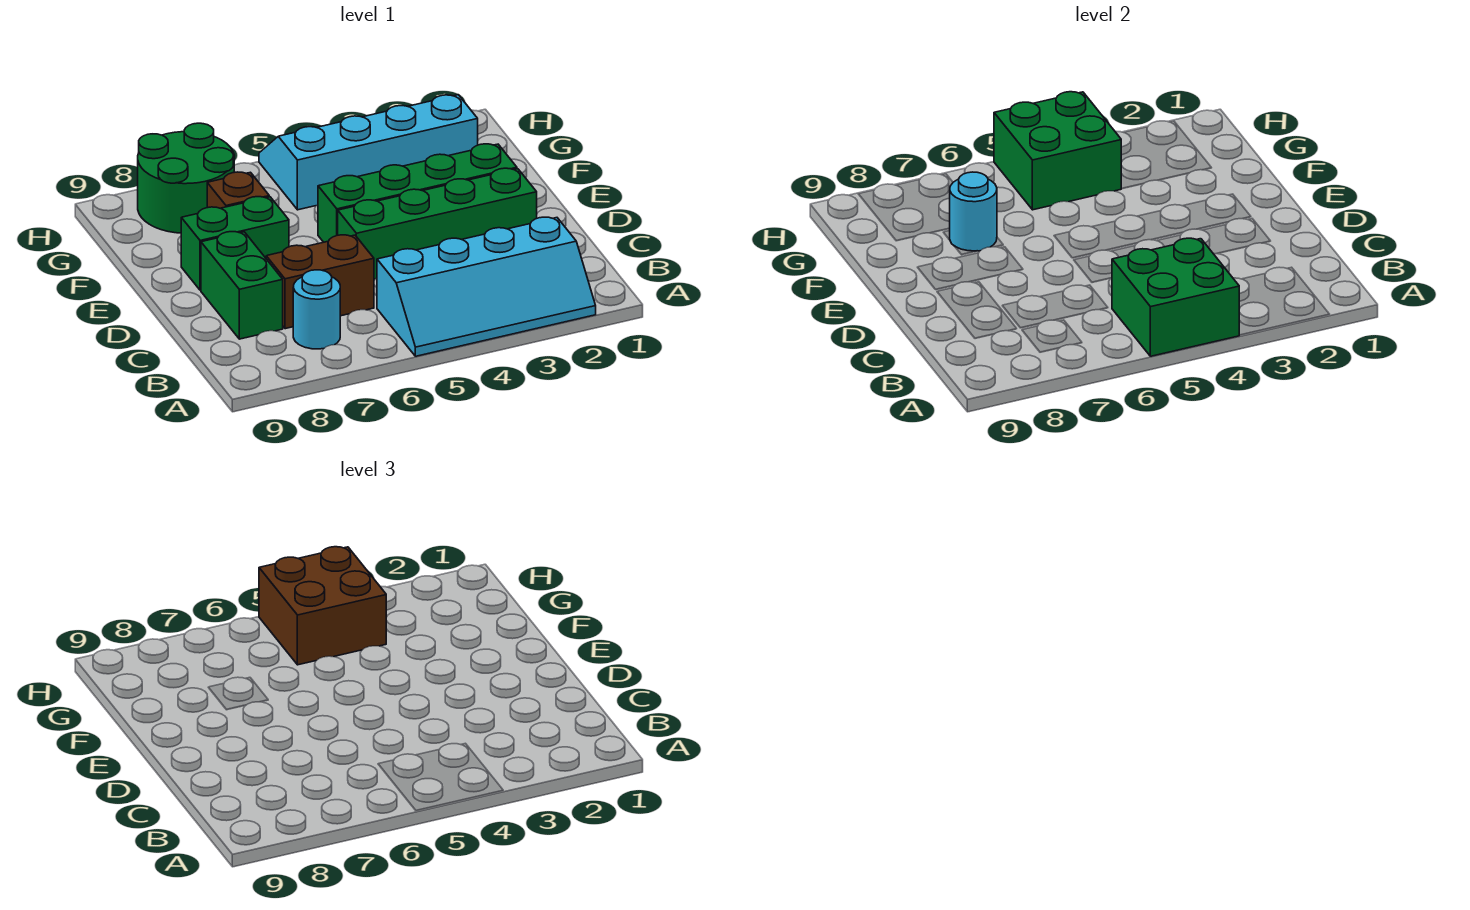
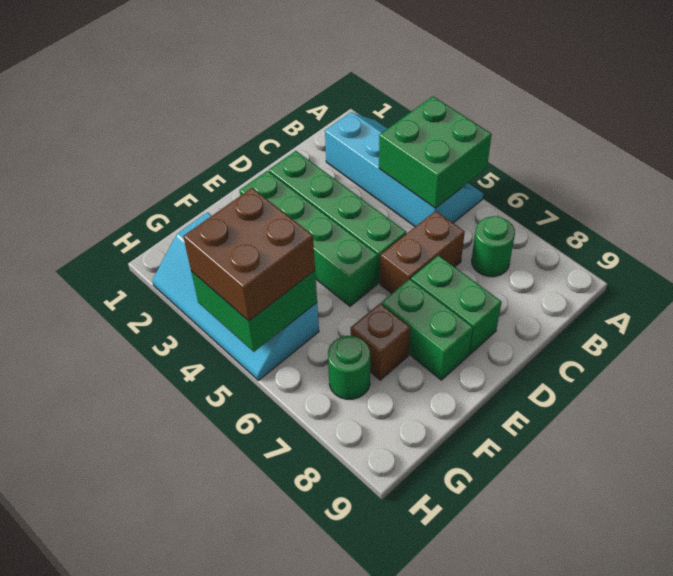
cyan round brick B7 level 1 -> green round brick B7 level 1
brown brick C6:C7 level 1 -> brown brick C6:D6 level 1
green brick C8:D8 level 1 -> green brick D7:D8 level 1
cyan round brick F7 level 2 -> none
green round brick G7:H8 level 1 -> green round brick G7 level 1

